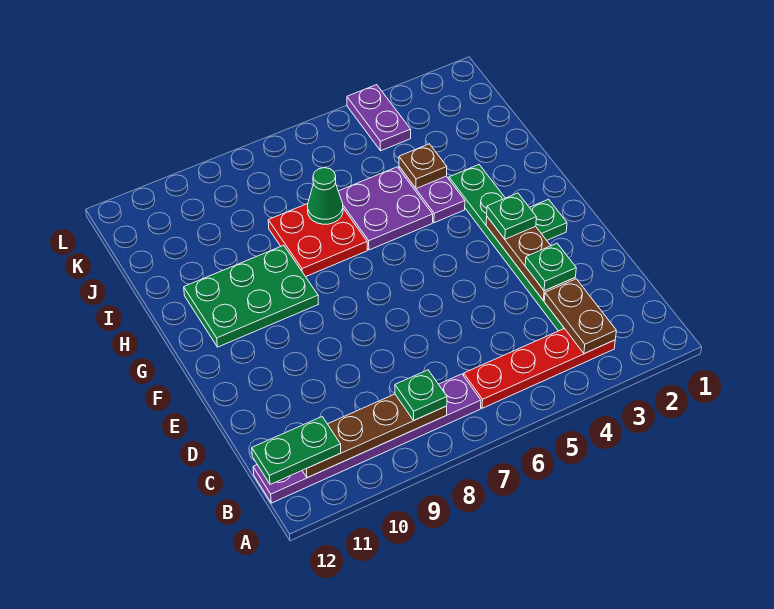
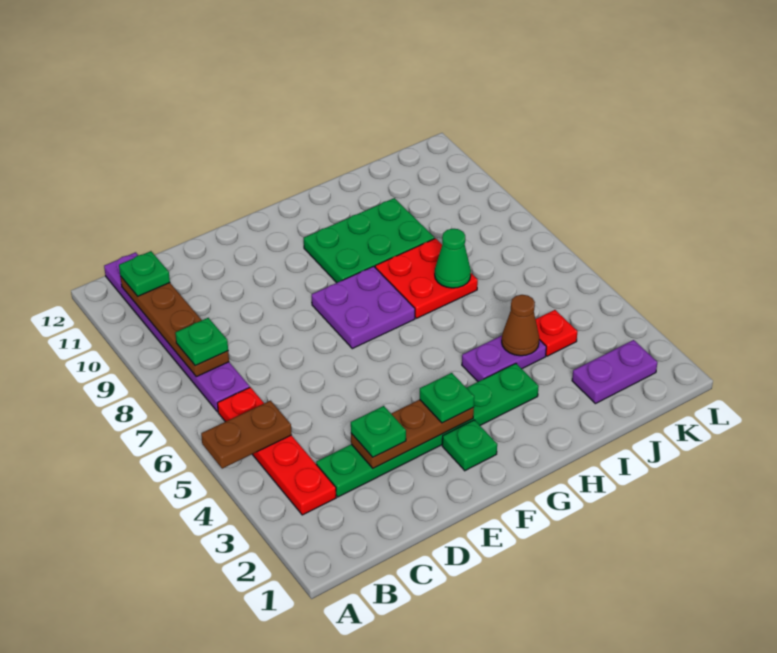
brown plate B3:C3 level 2 -> brown plate A5:B5 level 2
green plate B11:B12 level 3 -> green plate B11 level 3
green plate G9:H11 level 1 -> green plate G9:I10 level 1
purple plate H5:I6 level 1 -> purple plate F7:G8 level 1
brown plate I4 level 2 -> brown cone I4 level 2
none -> red plate J4 level 1
purple plate K4:L4 level 1 -> purple plate J2:K2 level 1

